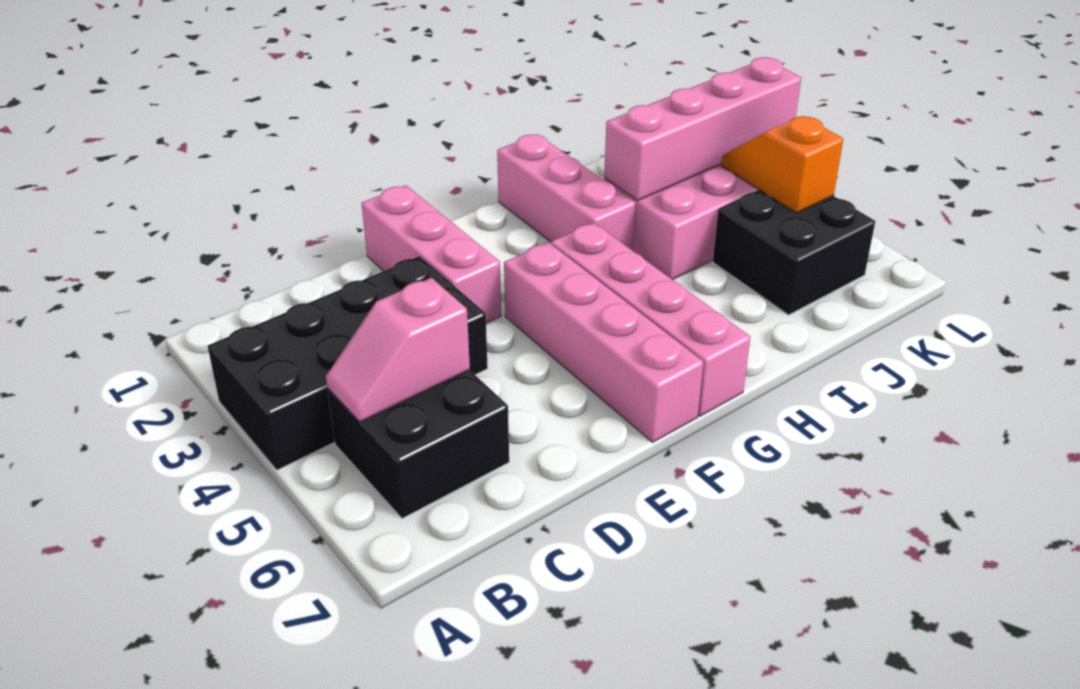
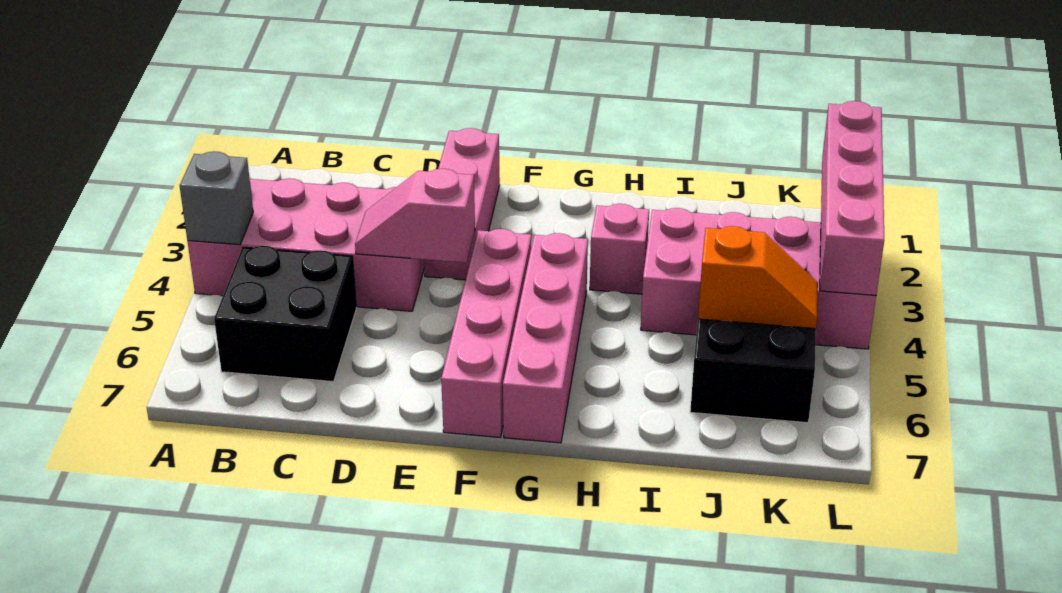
black brick A3:D4 level 1 -> pink brick A3:D4 level 1
none -> grey brick A4 level 2
pink slope B5:C5 level 2 top C -> pink slope D4:E4 level 2 top E
pink brick H1:H3 level 1 -> pink brick H3 level 1
pink brick I3:L3 level 2 -> pink brick L1:L4 level 2
orange slope K4:K5 level 2 top 5 -> orange slope J5:K5 level 2 top J

